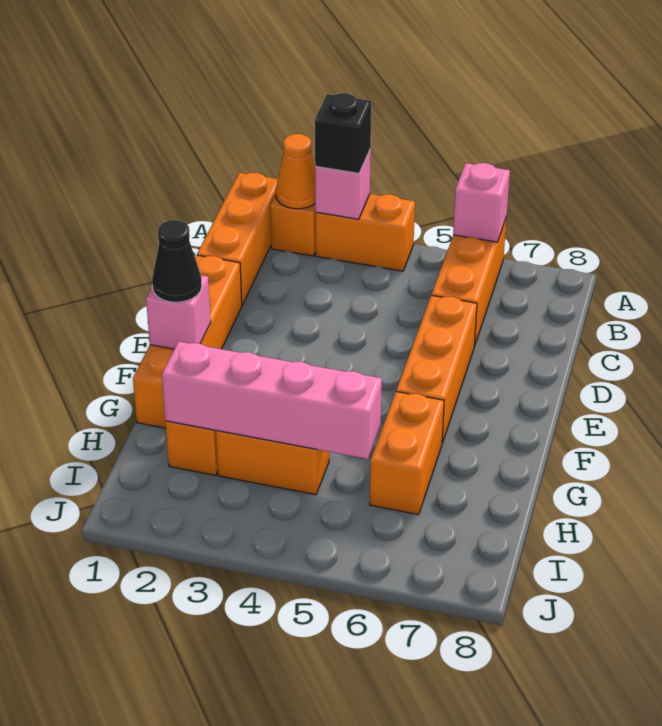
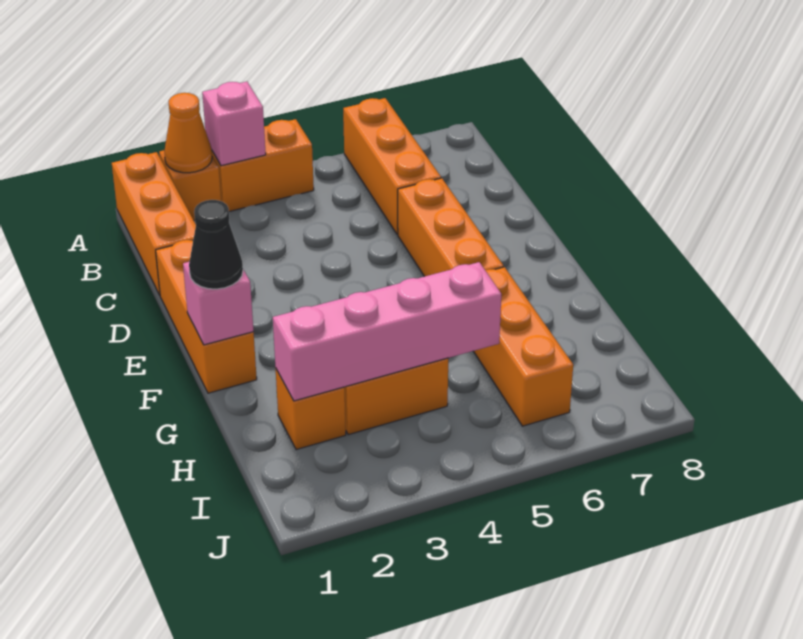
black brick A3 level 3 -> none
pink brick A6 level 2 -> none
orange brick D1:G1 level 1 -> orange brick D1:F1 level 1
orange brick G6:H6 level 1 -> orange brick G6:I6 level 1

